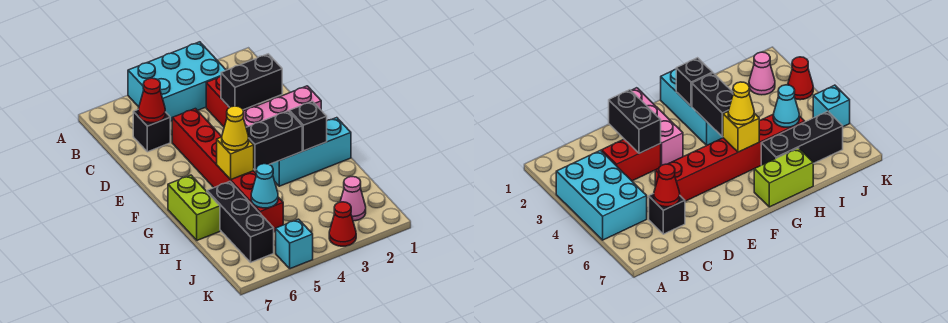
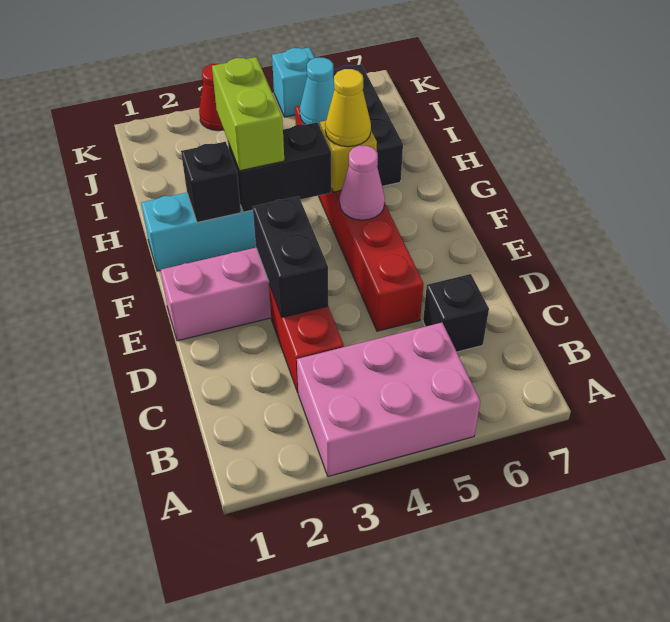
cyan brick A3:B5 level 1 -> pink brick A3:B5 level 1
red cone C6 level 2 -> none
black brick D2:D3 level 2 -> black brick D3:E3 level 2
lime brick G7:H7 level 1 -> lime brick G3:H3 level 3
pink cone J2 level 1 -> pink cone F5 level 2

